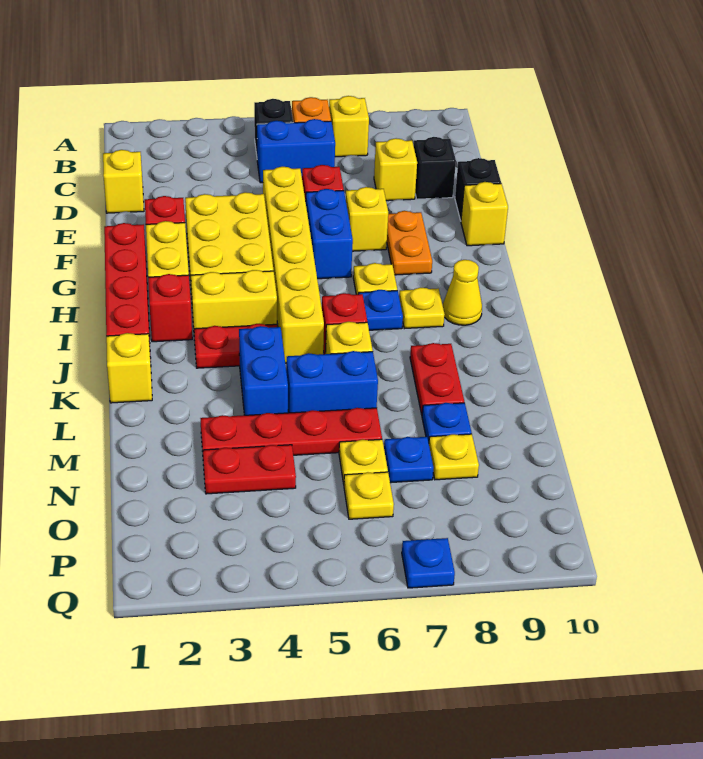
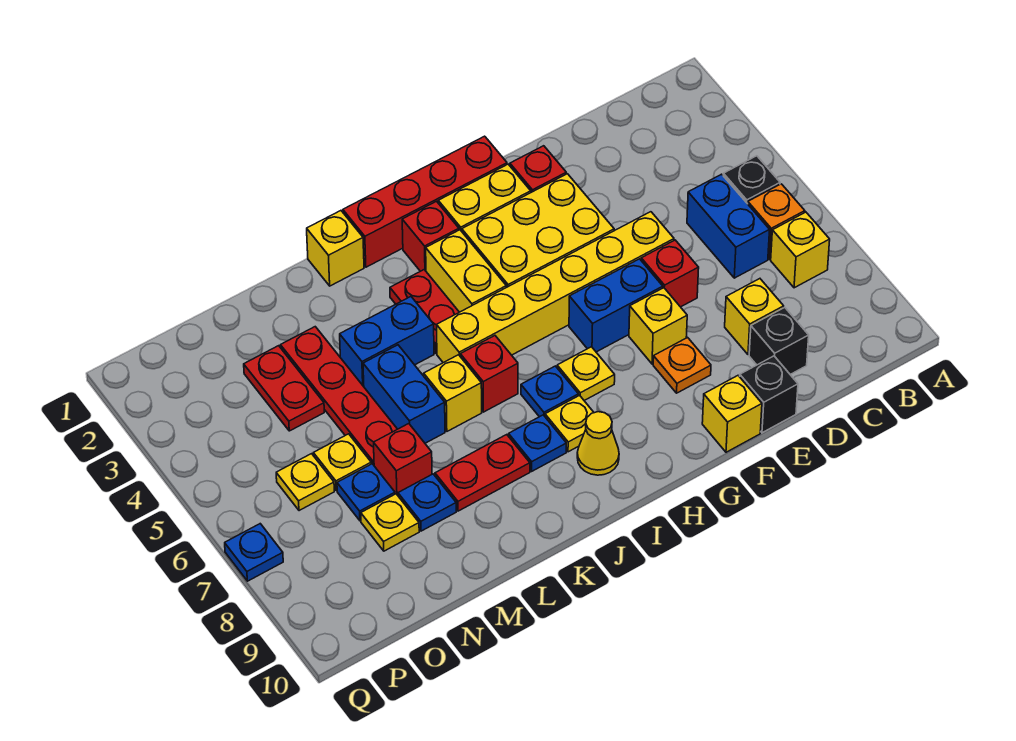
yellow brick D1 level 1 -> none
orange plate F8:G8 level 1 -> orange plate F8 level 1
none -> blue plate J8 level 1
none -> red brick M7 level 1

